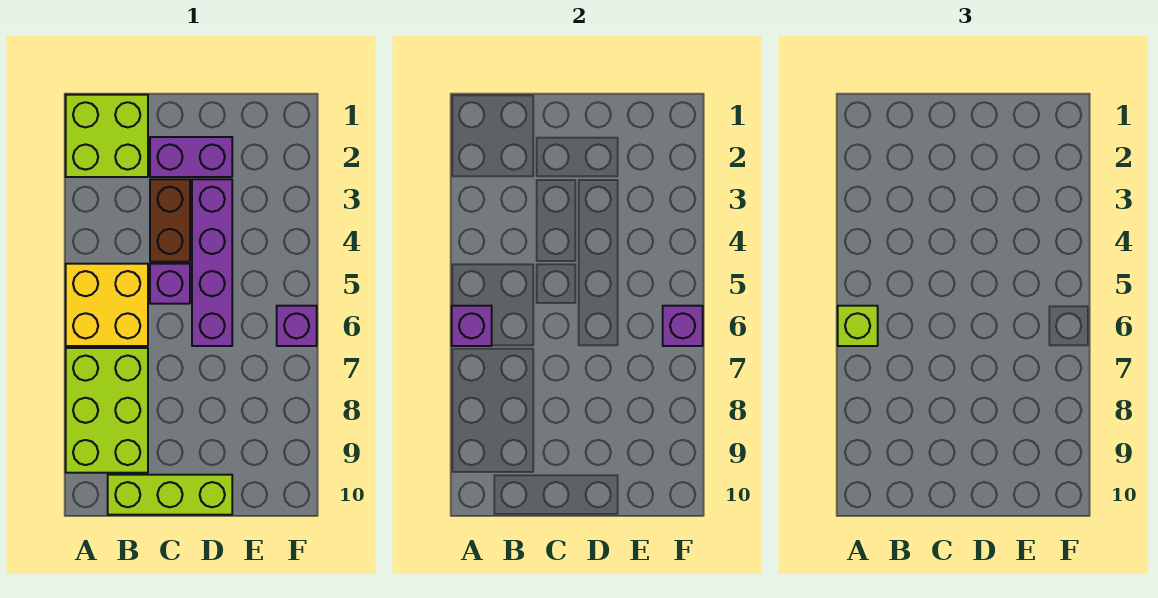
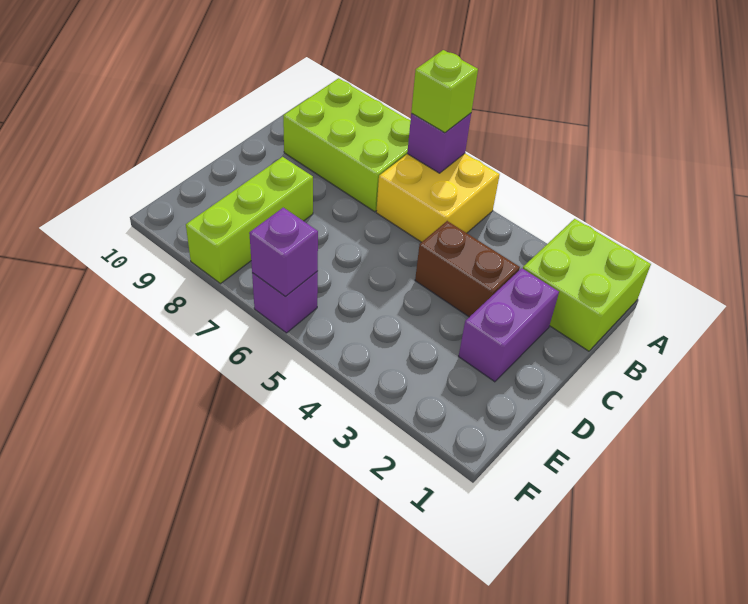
lime brick B10:D10 level 1 -> lime brick D8:F8 level 1
purple brick C5 level 1 -> none
purple brick D3:D6 level 1 -> none

